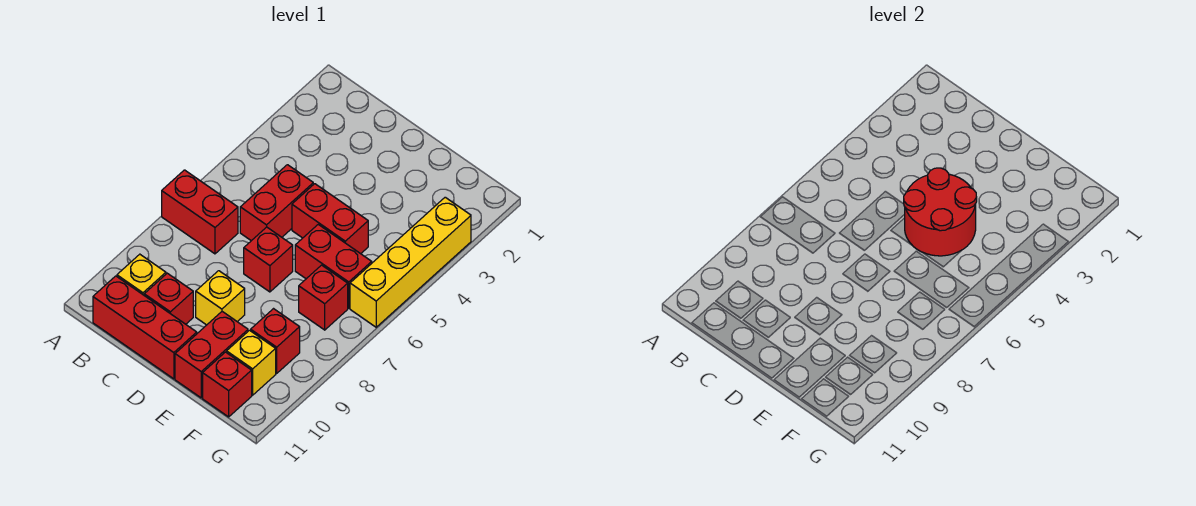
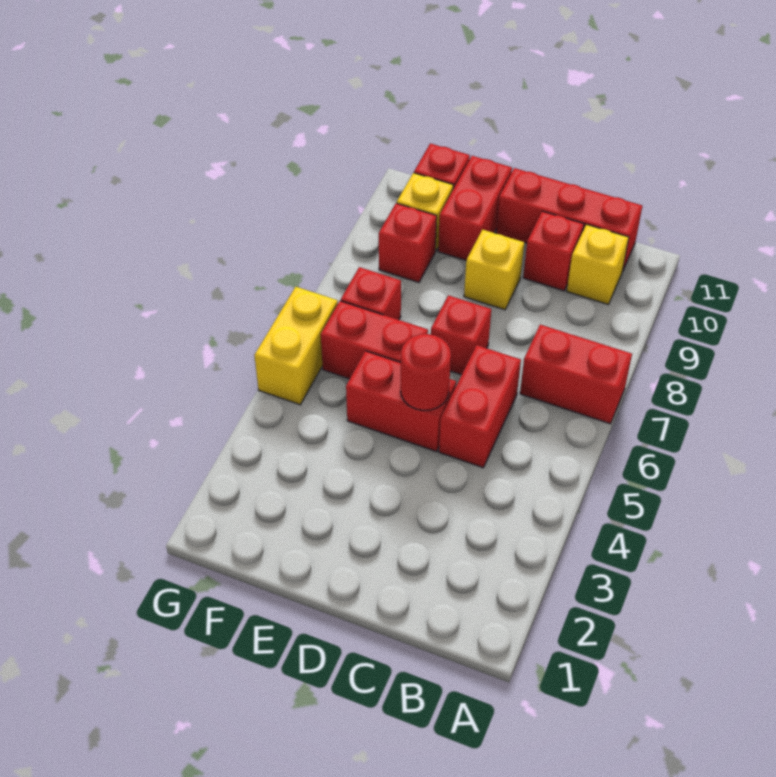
red round brick D4:E5 level 2 -> red round brick D5 level 2
yellow brick G3:G6 level 1 -> yellow brick G5:G6 level 1

